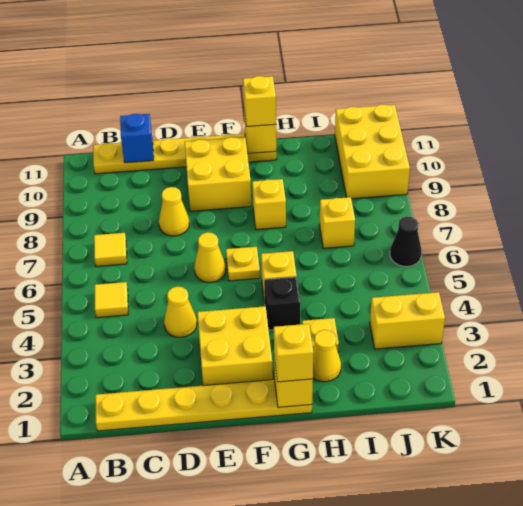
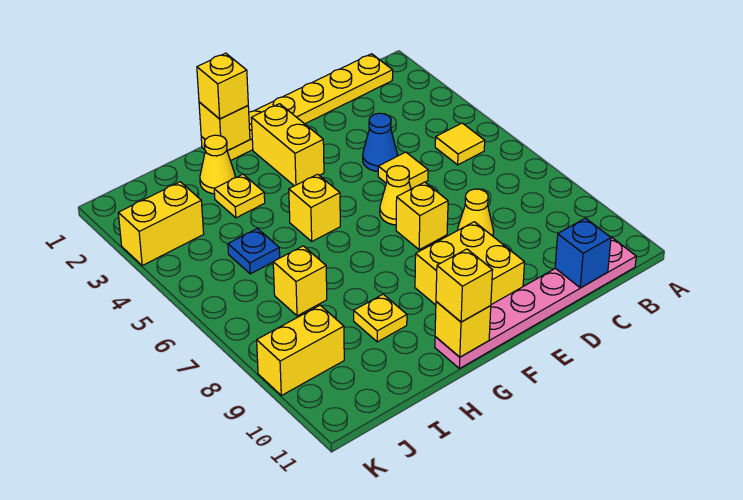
yellow tile B7 level 1 -> yellow tile D5 level 1
yellow plate B11:G11 level 1 -> pink plate B11:G11 level 1
yellow cone D4 level 1 -> blue cone D4 level 1
yellow brick E2:F3 level 1 -> yellow brick F2:F3 level 1
yellow plate F6 level 1 -> yellow plate H9 level 1
black brick G4 level 1 -> none
yellow brick G8 level 1 -> yellow brick E7 level 1
none -> blue plate I5 level 1
yellow brick J9:K11 level 1 -> yellow brick J9:K9 level 1
black cone K6 level 1 -> none

